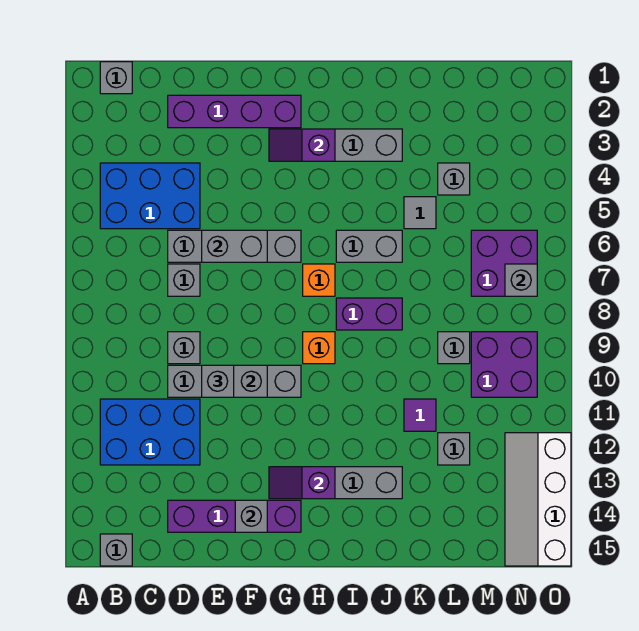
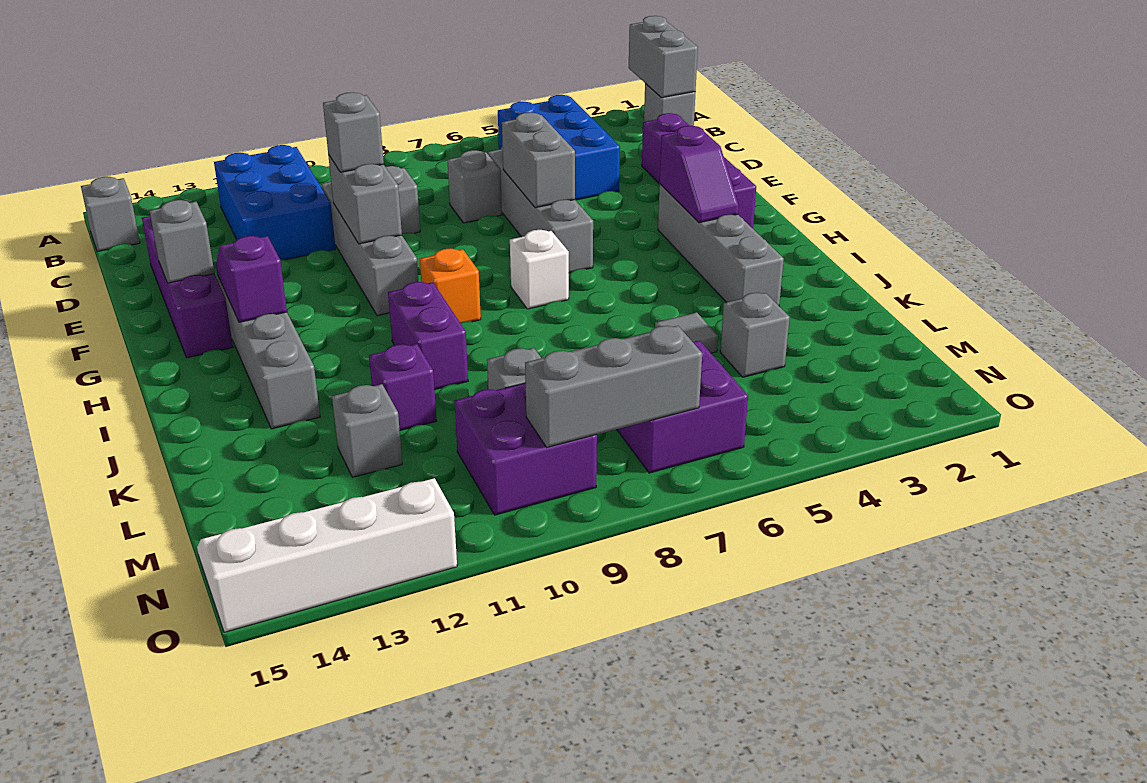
purple slope G3:H3 level 2 top H -> purple slope G3:H3 level 2 top G
orange brick H7 level 1 -> white brick H7 level 1
grey brick I6:J6 level 1 -> grey brick A1:B1 level 2
purple brick I8:J8 level 1 -> purple brick I10:J10 level 1
purple tile K11 level 1 -> purple brick K11 level 1
grey brick N7 level 2 -> grey brick N7:N9 level 2

